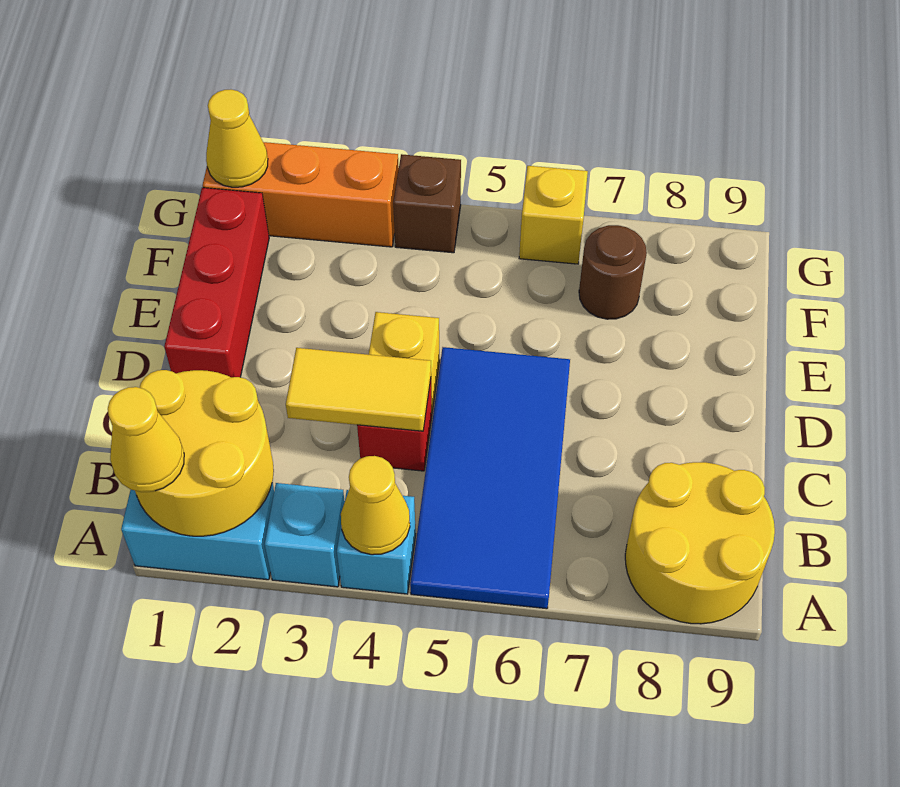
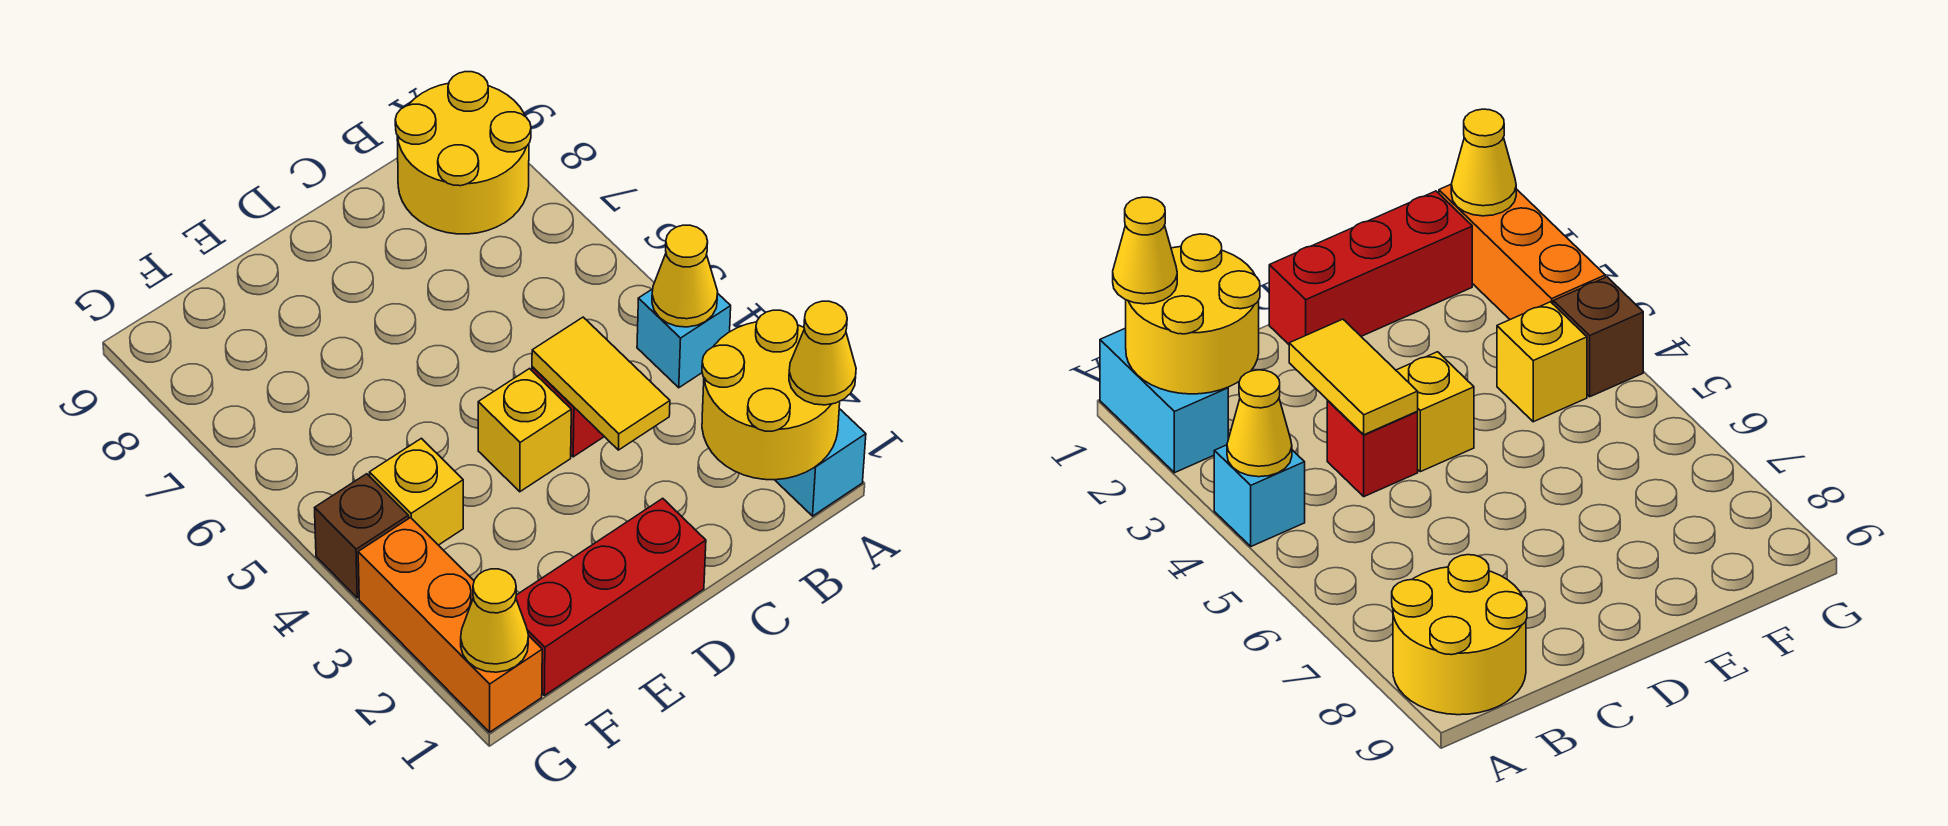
cyan brick A3 level 1 -> none
blue tile A5:D6 level 1 -> none
brown round brick F7 level 1 -> none
yellow brick G6 level 1 -> yellow brick F4 level 1

